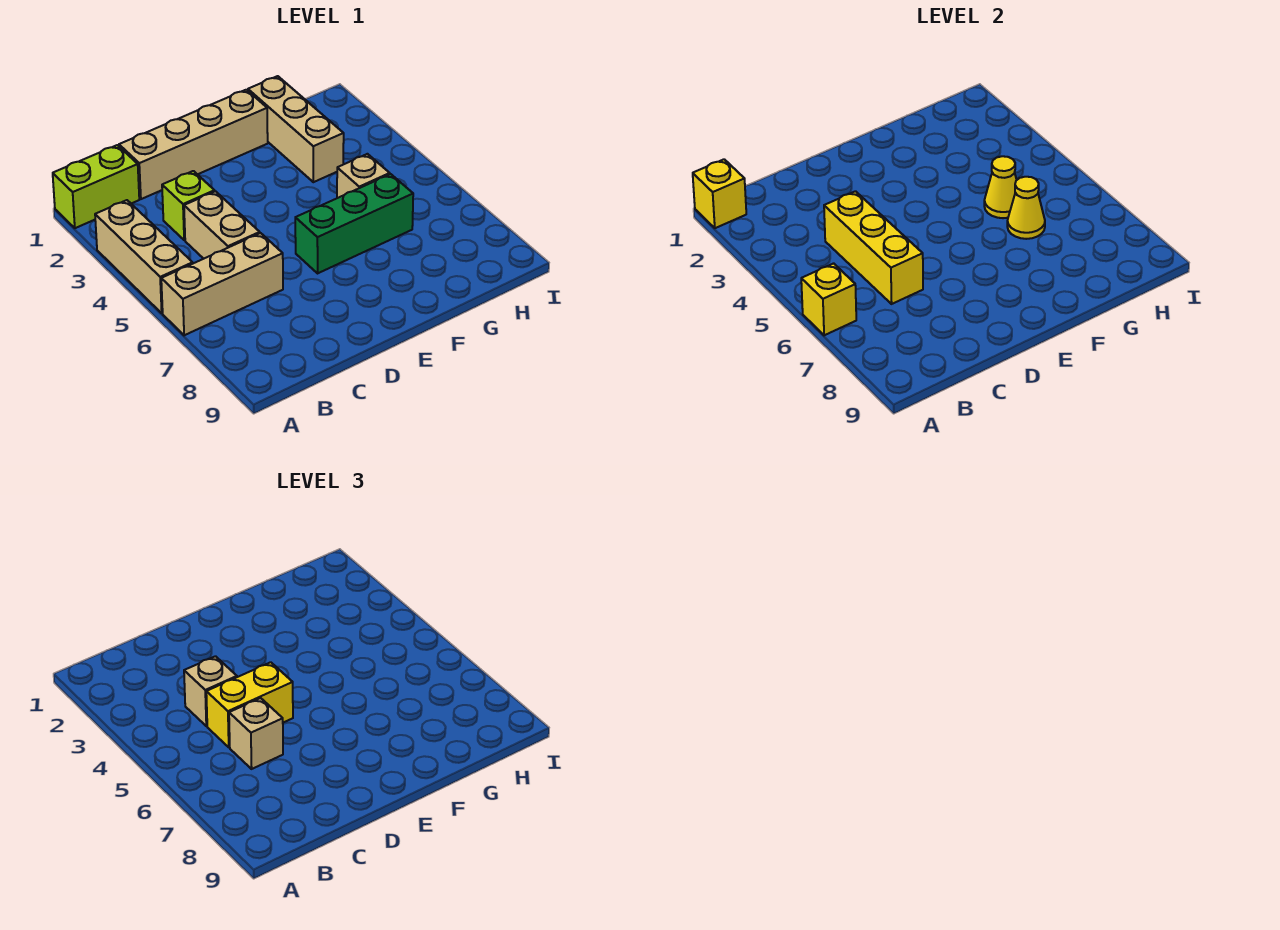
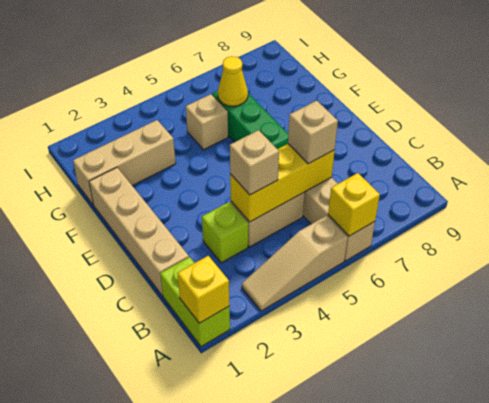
tan brick A3:A5 level 1 -> tan slope A3:A5 level 1 top 5
yellow brick C5:D5 level 3 -> none
yellow cone G5 level 2 -> none

